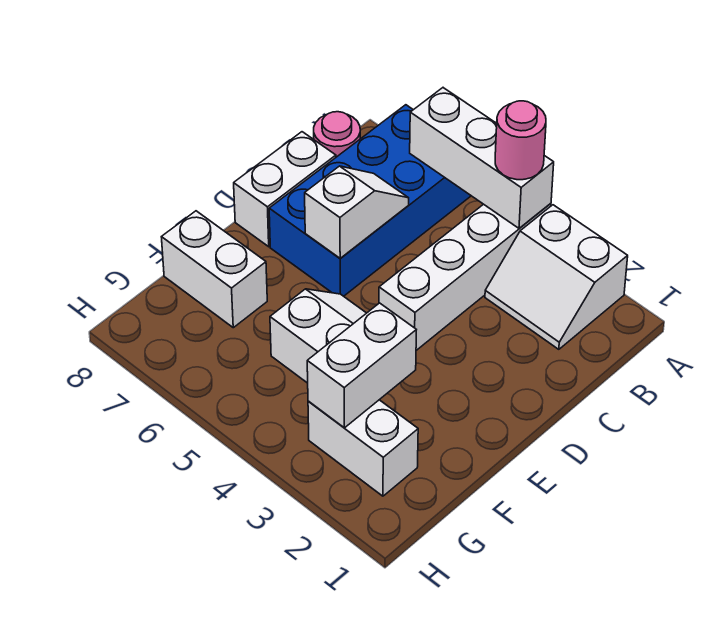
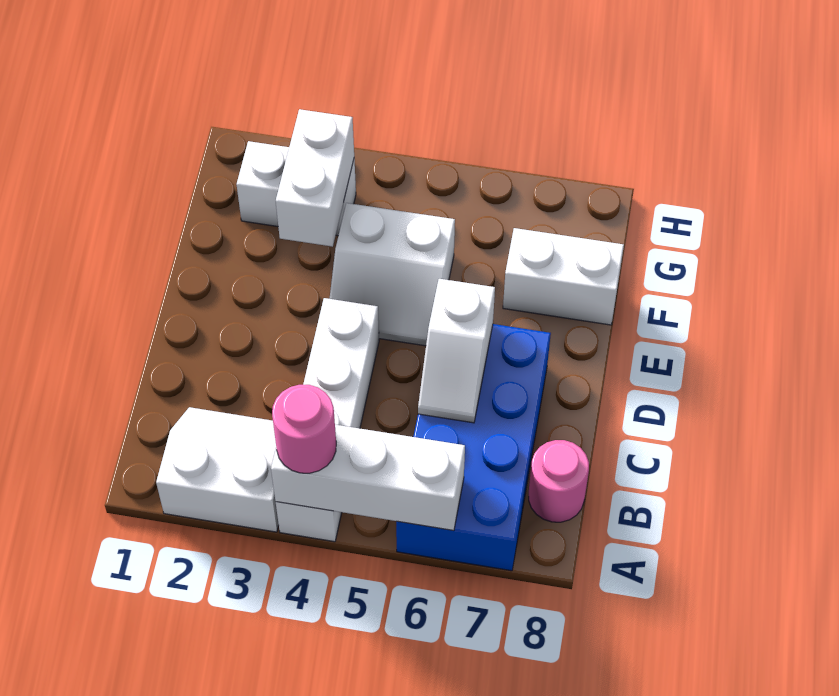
white brick C8:D8 level 1 -> none

